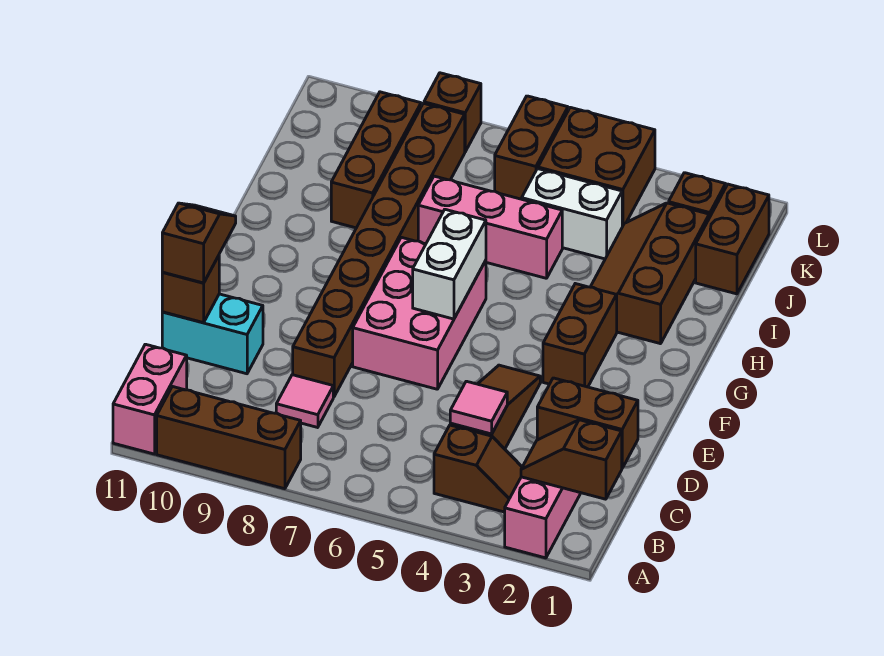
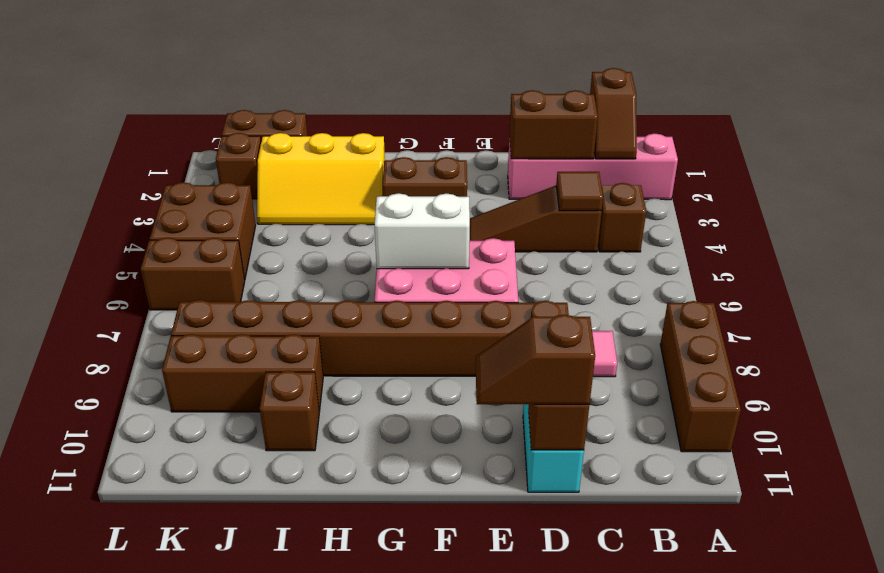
pink brick A11:B11 level 1 -> none
brown brick C1:C2 level 2 -> brown brick C2:D2 level 2
pink tile C4 level 2 -> brown tile C4 level 2
brown slope H2:J3 level 1 top 2 -> yellow slope H2:J3 level 1 top 2
pink brick I5:I7 level 1 -> none
white brick J4:J5 level 1 -> none
brown brick L8 level 1 -> brown brick I10 level 1

